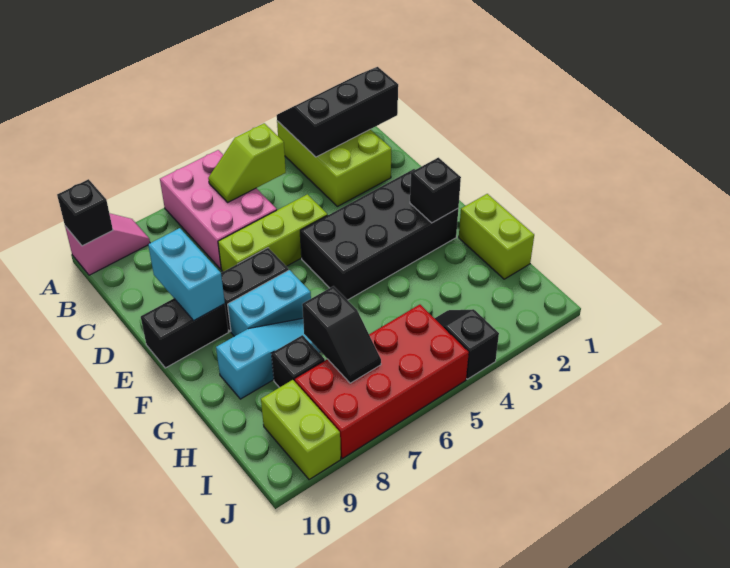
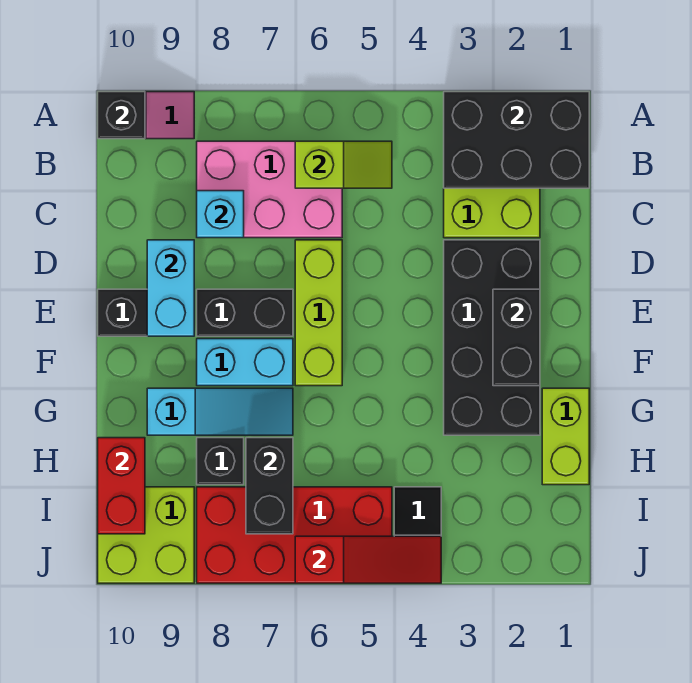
black slope A1:B3 level 2 top B -> black brick A1:B3 level 2
pink brick A6:C7 level 1 -> pink brick B6:C8 level 1
lime slope B5:B6 level 2 top 5 -> lime slope B5:B6 level 2 top 6
none -> cyan brick C8 level 2
lime brick D5:D7 level 1 -> lime brick D6:F6 level 1
black brick E2:F5 level 1 -> black brick D2:G3 level 1
black brick F2 level 2 -> black brick E2:F2 level 2
black slope H7:I7 level 2 top H -> black brick H7:I7 level 2
none -> red brick H10:I10 level 2
lime brick I9:J9 level 1 -> lime brick I9:J10 level 1
none -> red slope J4:J6 level 2 top 6

